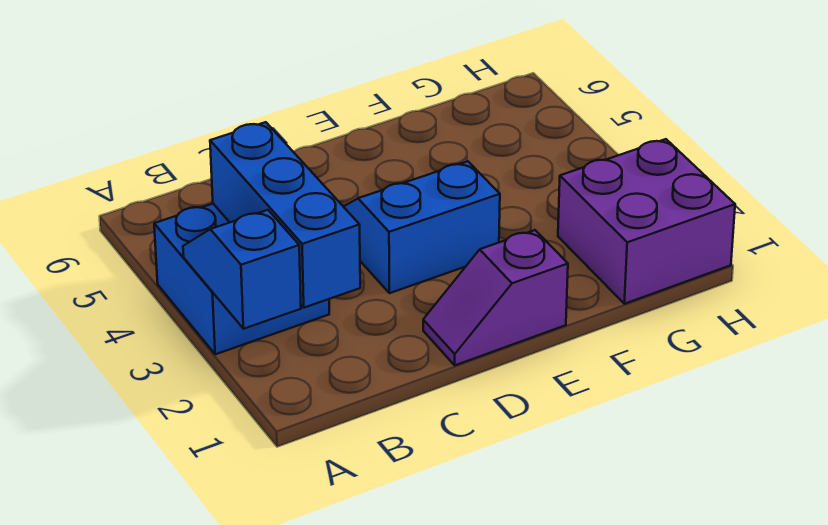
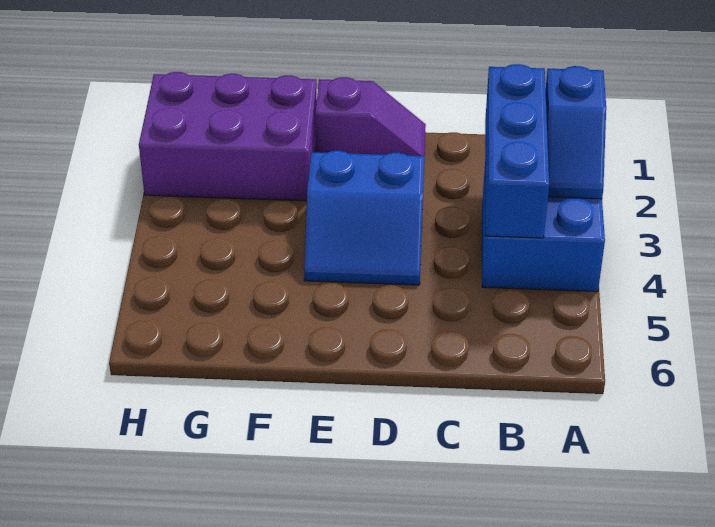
purple brick G1:H2 level 1 -> purple brick F1:H2 level 1

